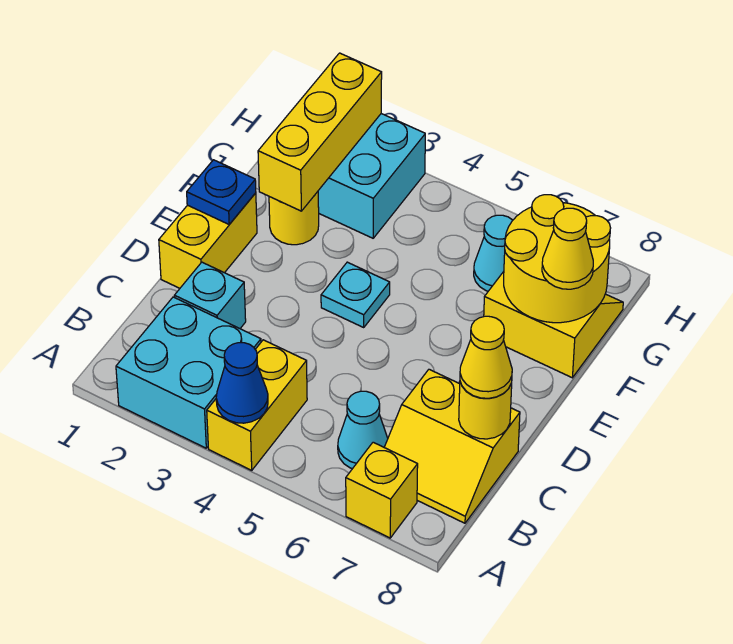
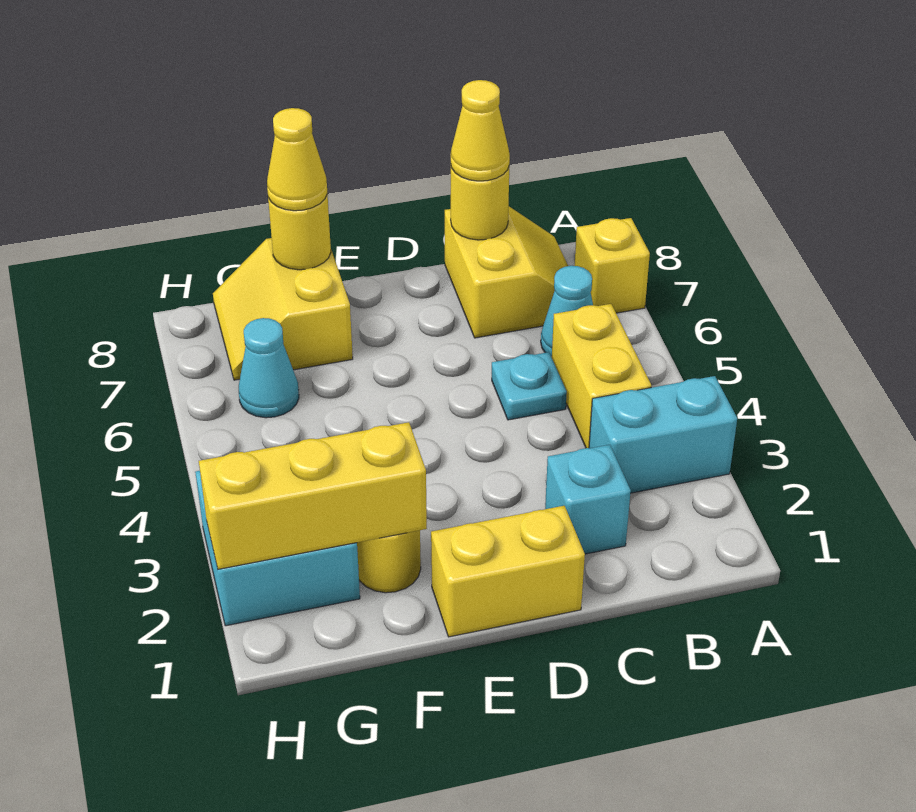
cyan brick A2:B3 level 1 -> cyan brick A3:B3 level 1
yellow brick A4:B4 level 1 -> yellow brick B4:B5 level 1
blue cone A4 level 2 -> none
blue plate E1 level 2 -> none
cyan plate E4 level 1 -> cyan plate C5 level 1
yellow round brick F7:G8 level 2 -> yellow round brick F8 level 2

